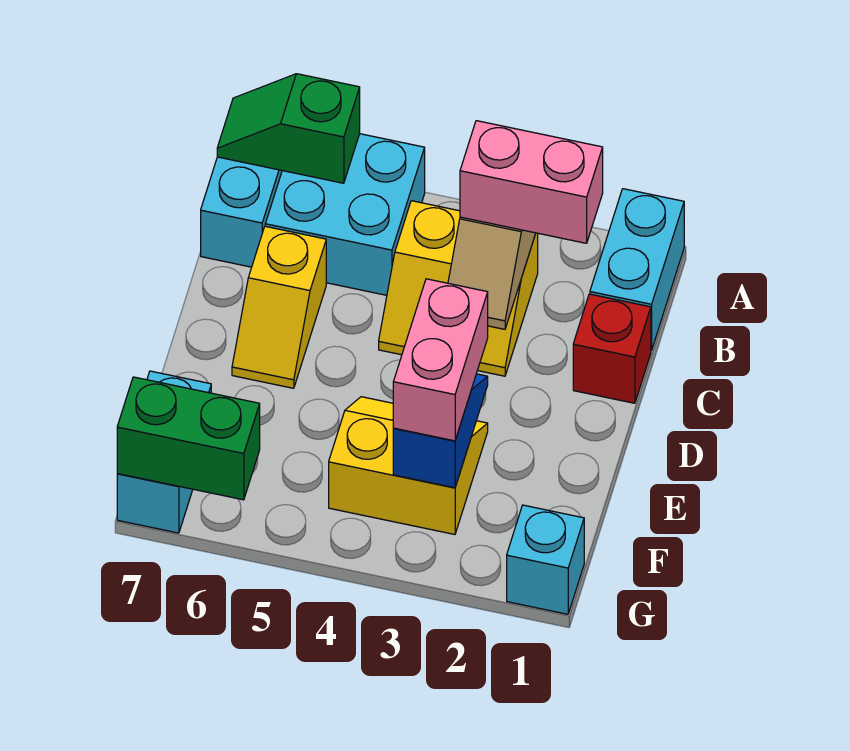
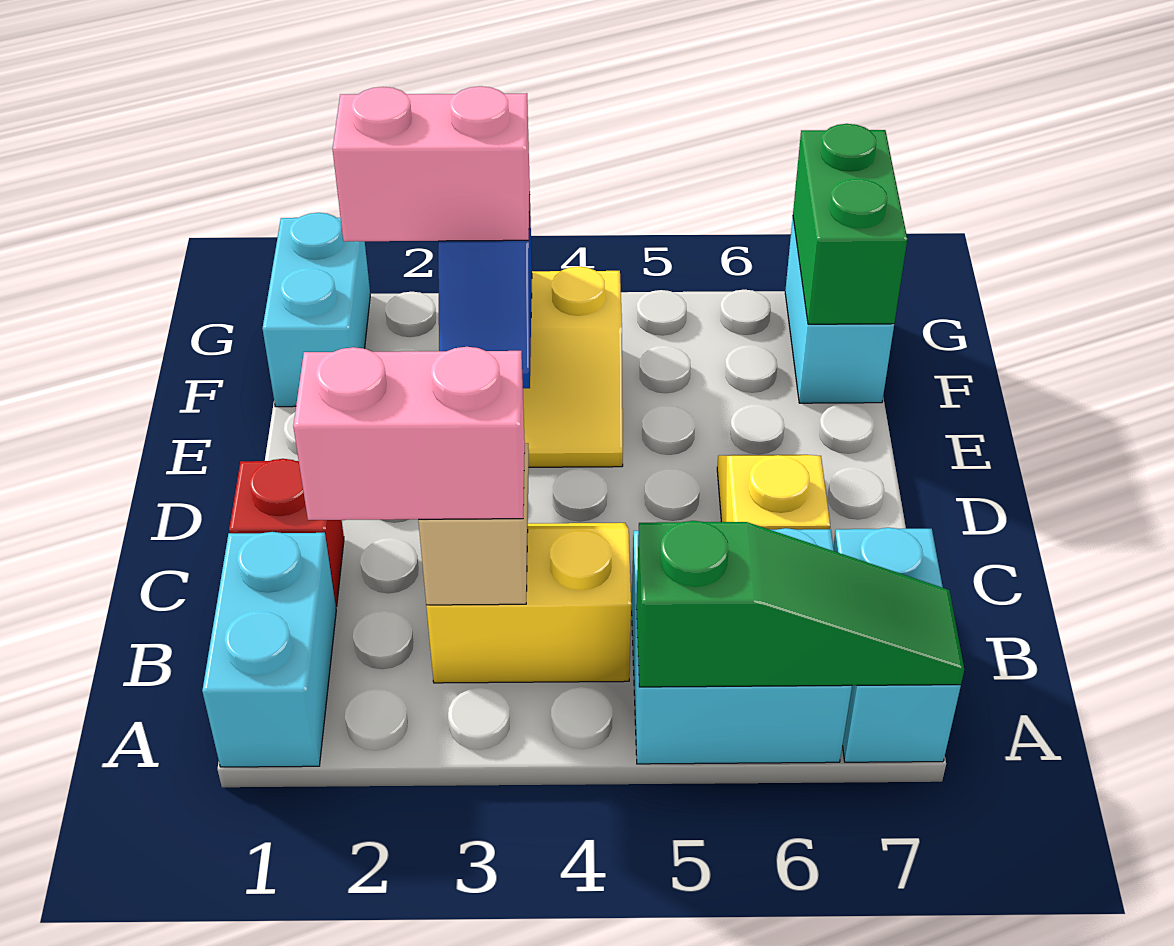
green slope A6:A7 level 2 top 6 -> green slope A5:A7 level 2 top 5
pink brick E3:F3 level 3 -> pink brick F2:F3 level 3
cyan brick G1 level 1 -> cyan brick F1:G1 level 1
green brick G6:G7 level 2 -> green brick F7:G7 level 2

